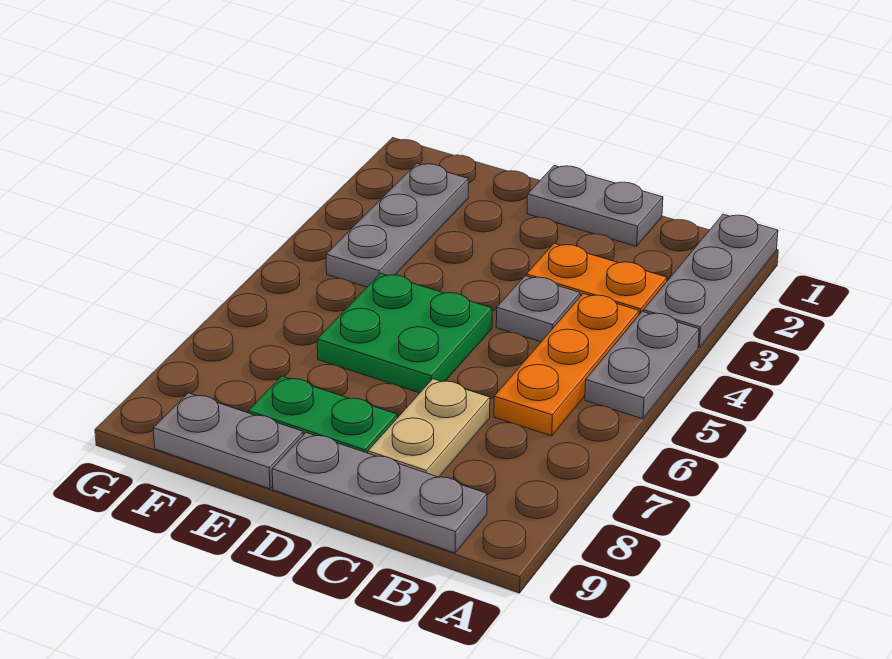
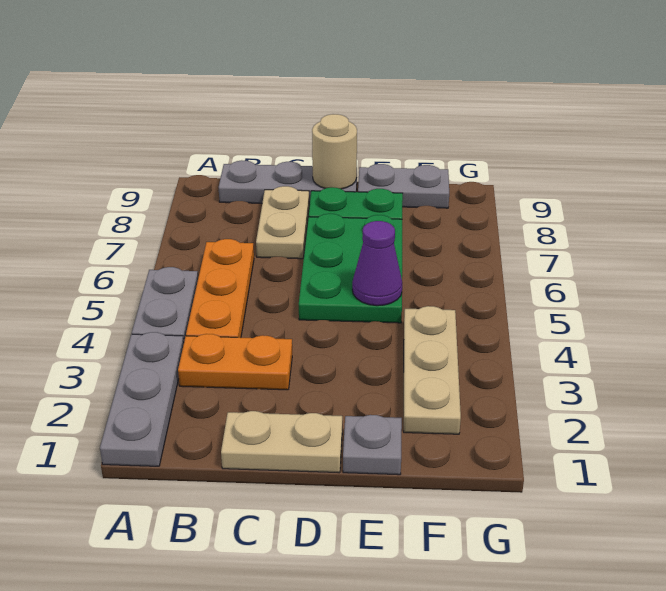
grey plate C1:D1 level 1 -> tan plate C1:D1 level 1
grey plate C4 level 1 -> grey plate E1 level 1
green plate D5:E6 level 1 -> green plate D5:E7 level 1
none -> tan round brick D9 level 2
none -> purple cone E5 level 2
grey plate F2:F4 level 1 -> tan plate F2:F4 level 1

